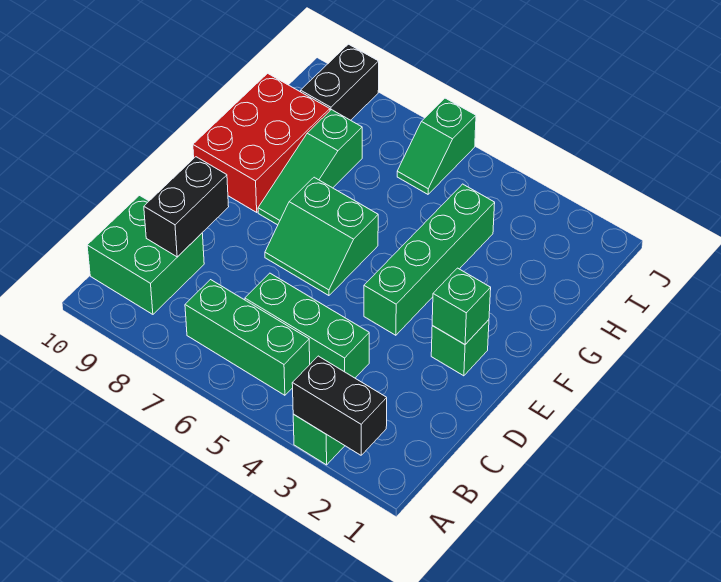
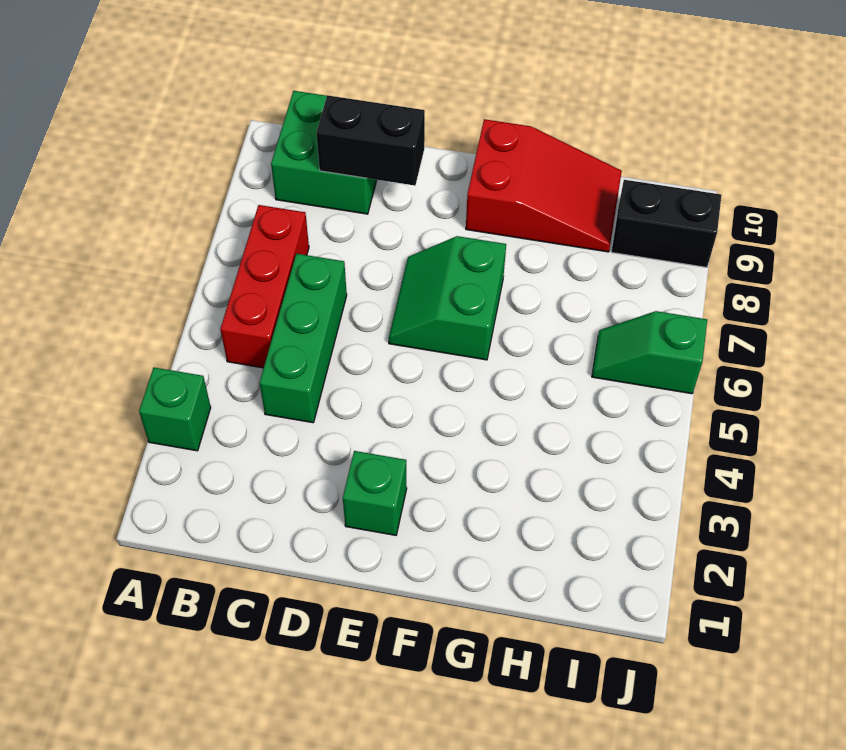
black brick A2:A3 level 2 -> none
green brick B5:B7 level 1 -> red brick B5:B7 level 1
green brick E2 level 2 -> none
green brick E4:H4 level 1 -> none
green slope F8:H8 level 1 top H -> none
red brick F9:H10 level 1 -> red slope F9:H10 level 1 top F

